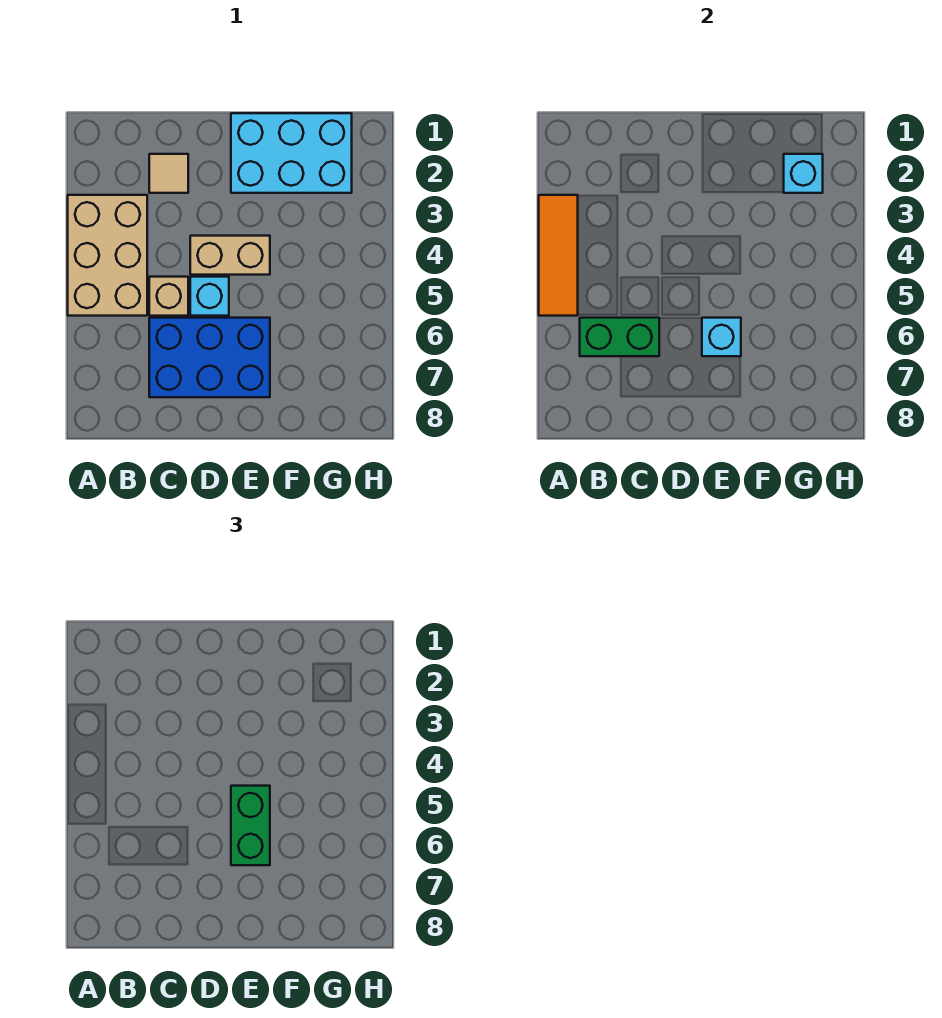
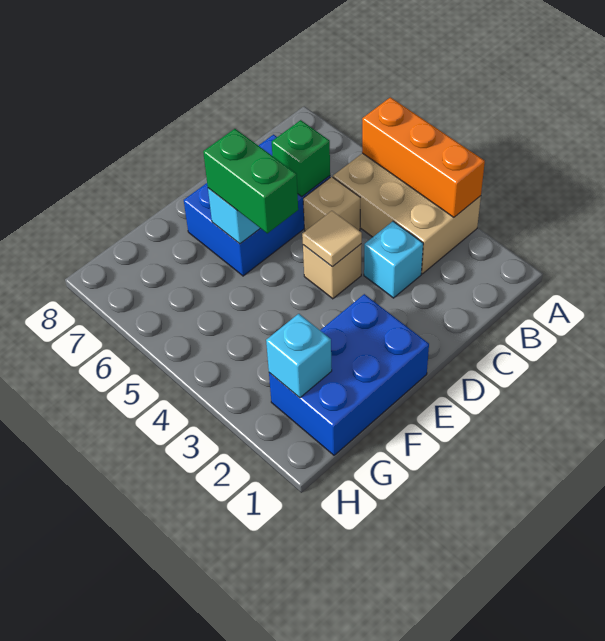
orange tile A3:A5 level 2 -> orange brick A3:A5 level 2
green brick B6:C6 level 2 -> green brick C6 level 2
tan tile C2 level 1 -> tan tile D4 level 2
tan brick D4:E4 level 1 -> tan brick D4 level 1
cyan brick D5 level 1 -> cyan brick C3 level 1
cyan brick E1:G2 level 1 -> blue brick E1:G2 level 1

